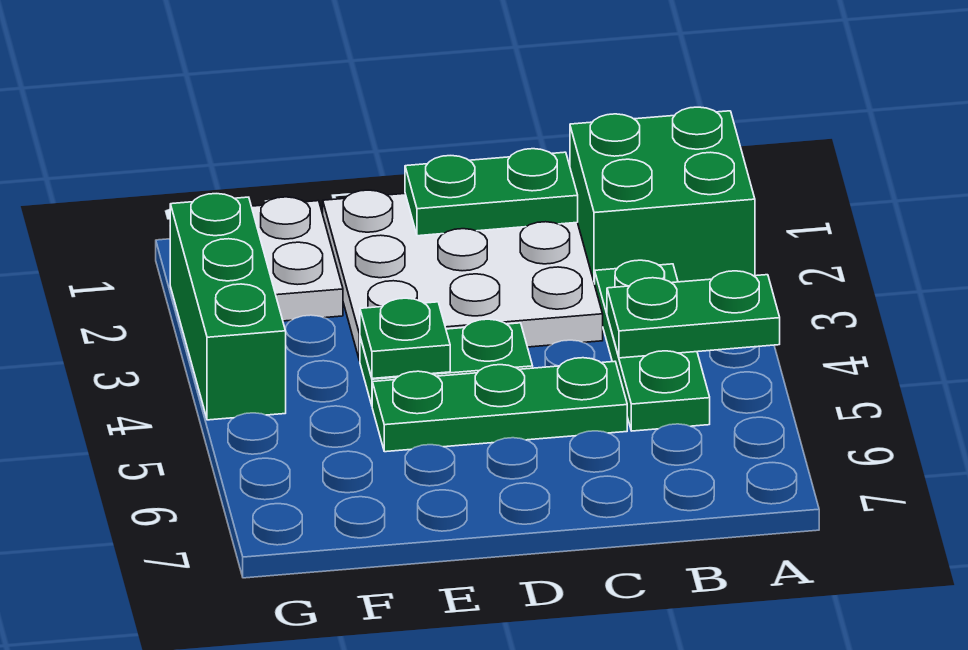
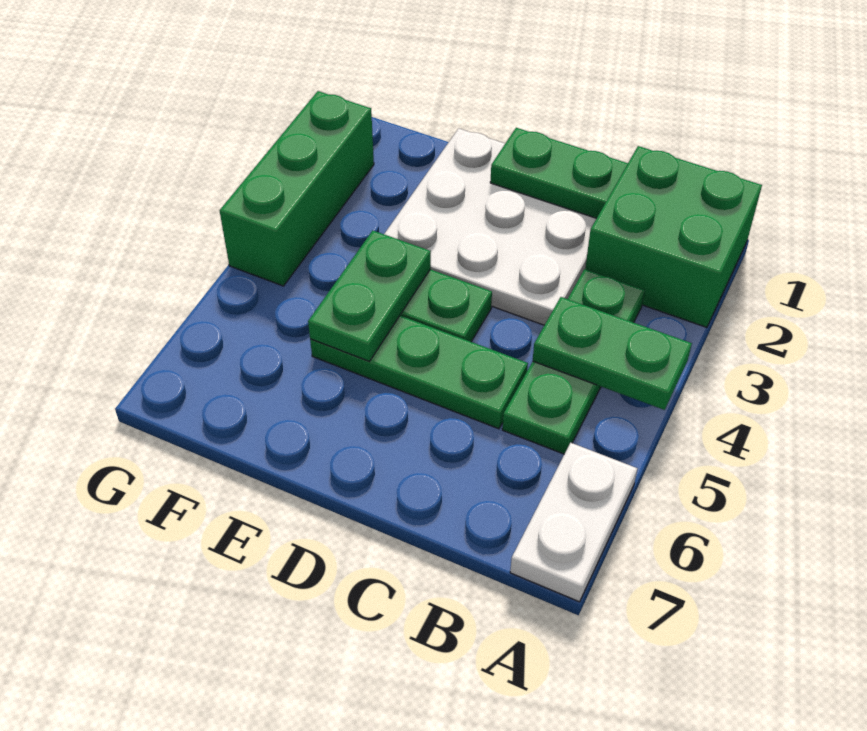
green plate E4 level 2 -> green plate E4:E5 level 2
white plate F1:F2 level 1 -> white plate A6:A7 level 1

